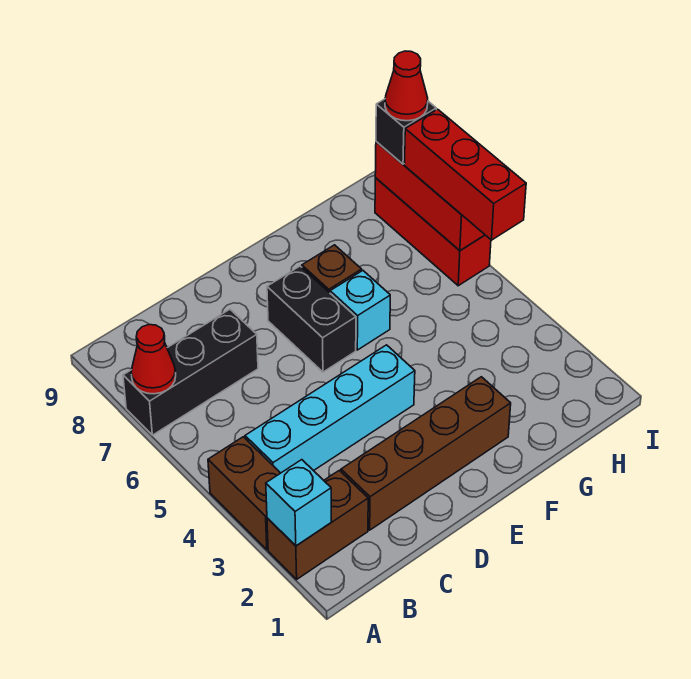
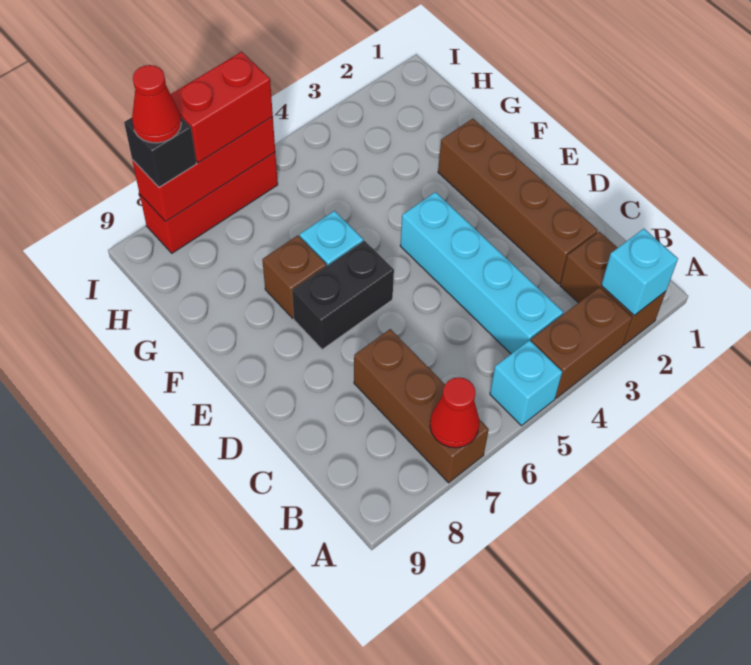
none -> cyan brick A5 level 1
black brick A7:C7 level 1 -> brown brick A7:C7 level 1
red brick I5:I7 level 3 -> red brick I6:I7 level 3

